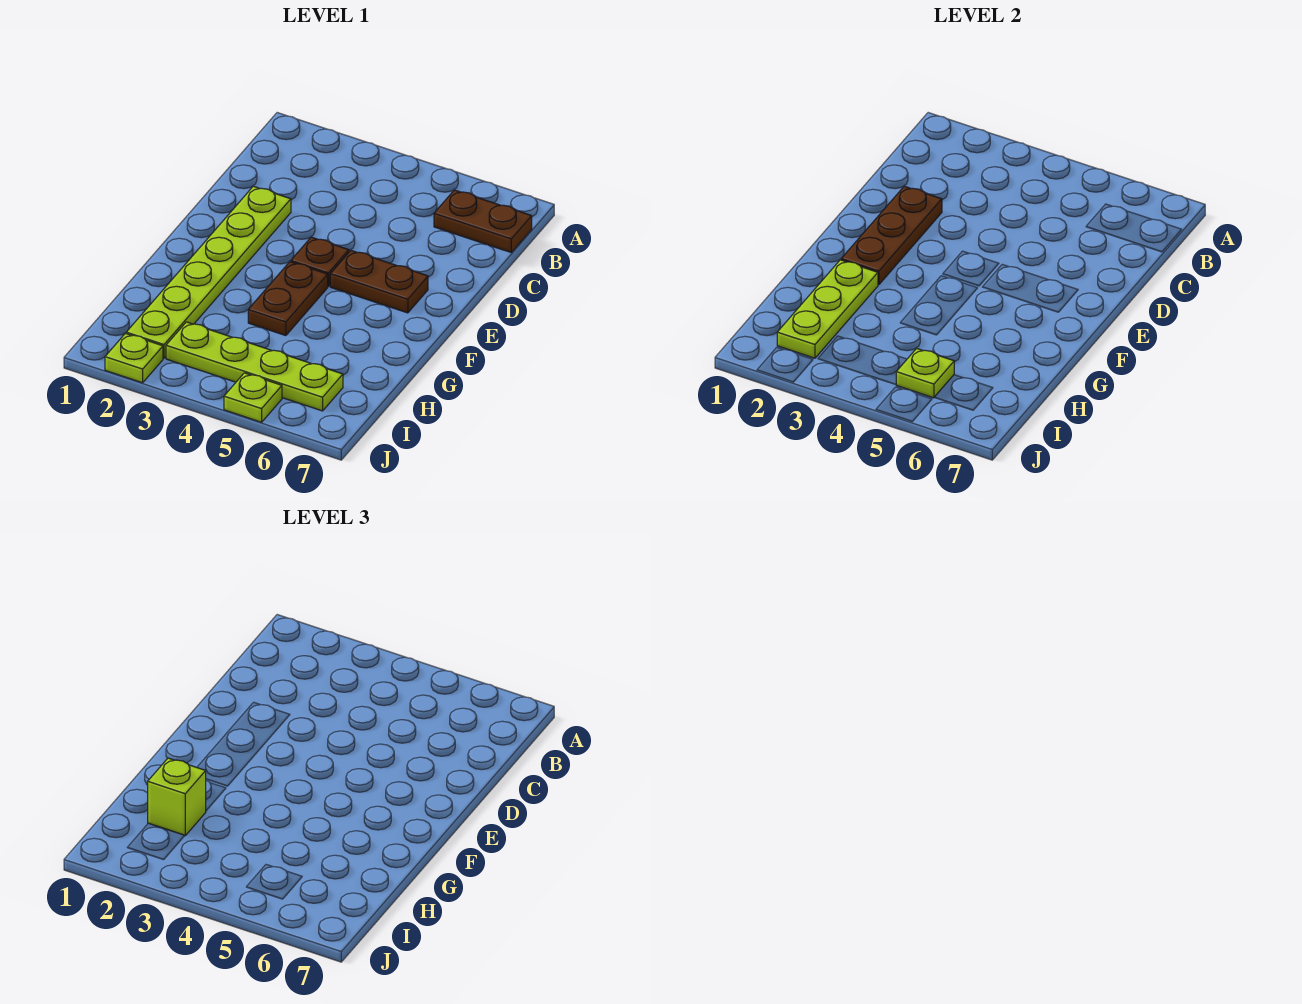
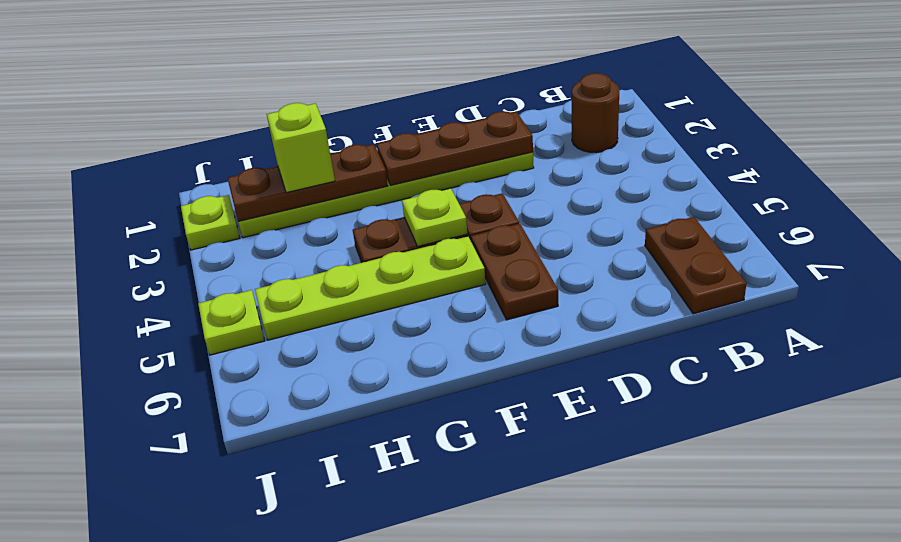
none -> brown round brick B2 level 1
lime plate G2:I2 level 2 -> brown plate G2:I2 level 2
lime plate I3:I6 level 1 -> lime plate F5:I5 level 1
lime plate I5 level 2 -> lime plate F4 level 2

